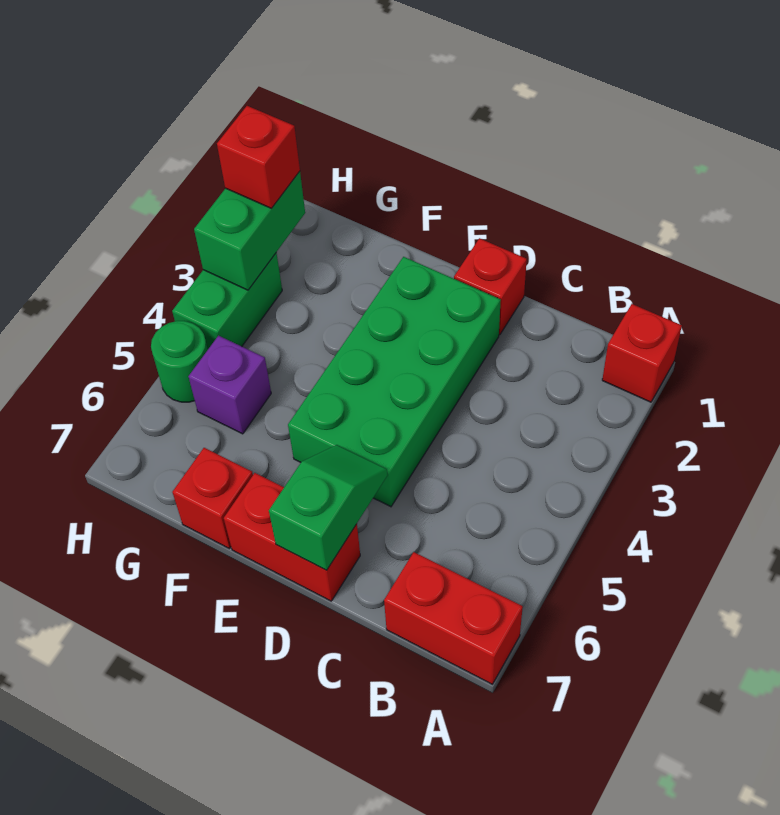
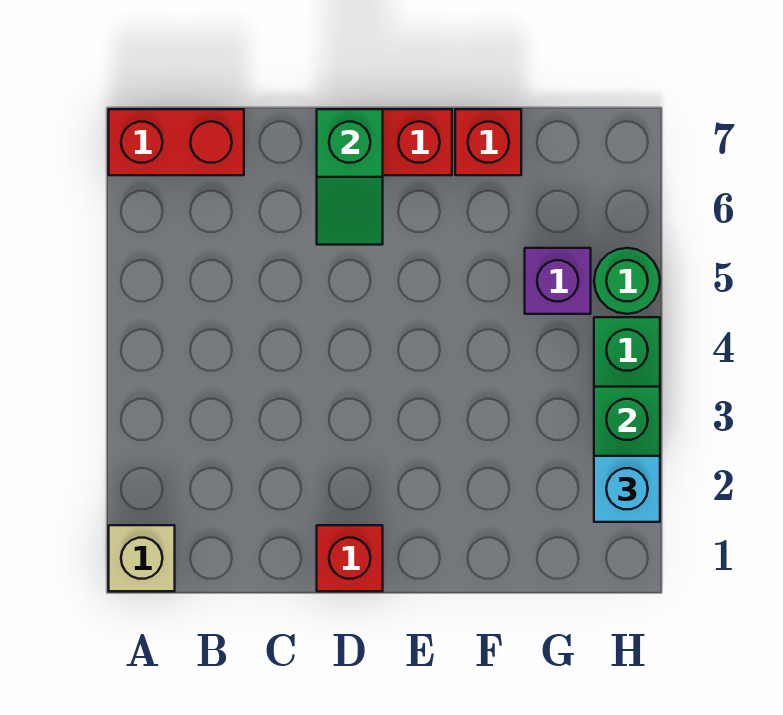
red brick A1 level 1 -> tan brick A1 level 1
green brick D2:E5 level 1 -> none
red brick H2 level 3 -> cyan brick H2 level 3

